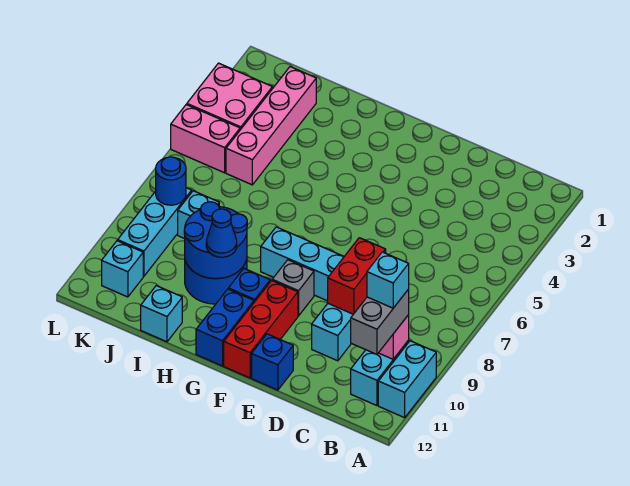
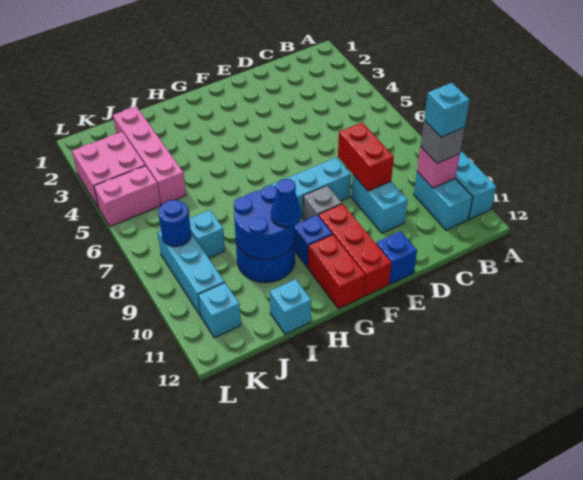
grey brick B10:B11 level 3 -> grey brick B10 level 3
blue brick G11:G12 level 1 -> red brick G11:G12 level 1

